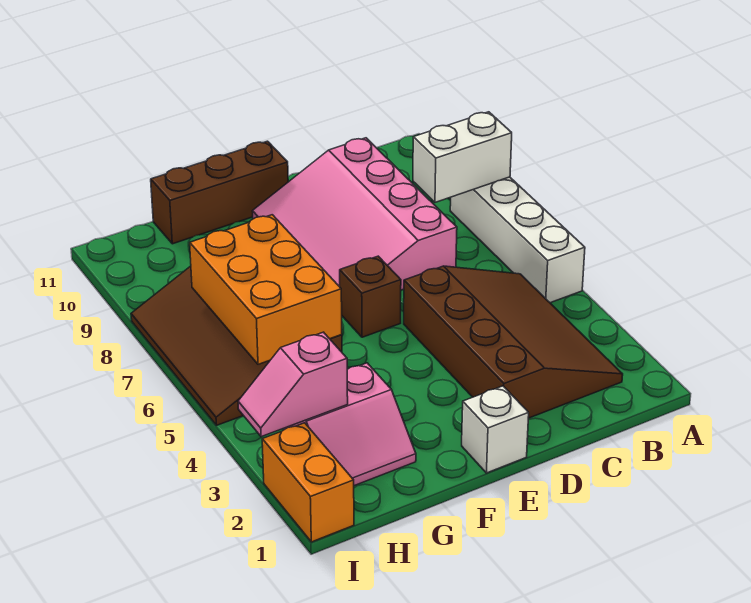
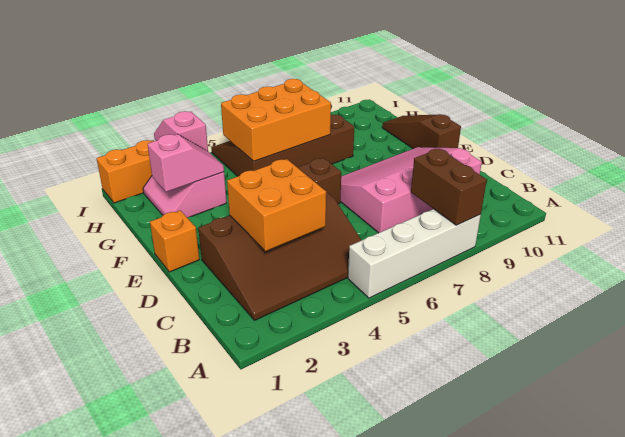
white brick A8:B8 level 2 -> brown brick A8:B8 level 2
none -> orange brick C3:D4 level 2
white brick E1 level 1 -> orange brick E1 level 1
brown brick E11:G11 level 1 -> brown slope E11:G11 level 1 top E
none -> pink slope G2:G3 level 2 top 2

